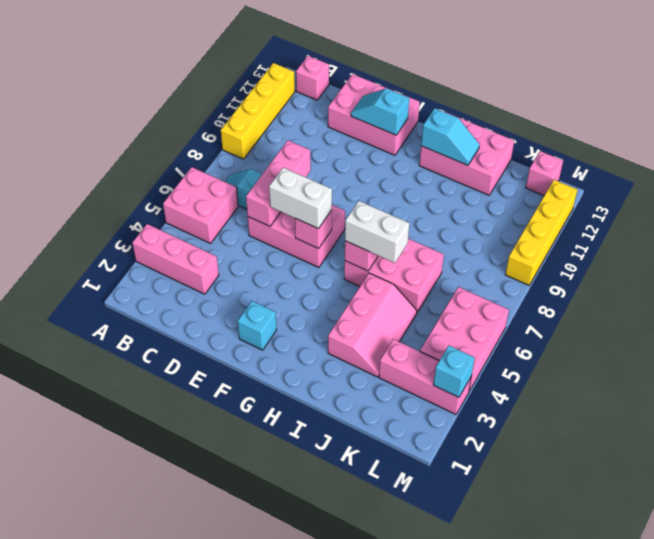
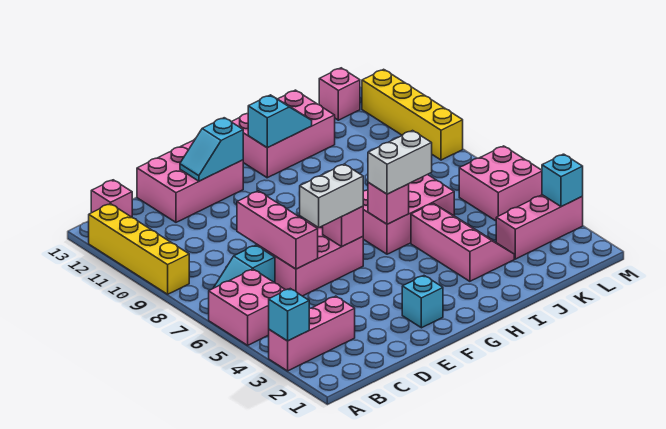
none -> cyan brick A3 level 2
pink brick L4:M6 level 1 -> pink brick L5:M6 level 1

